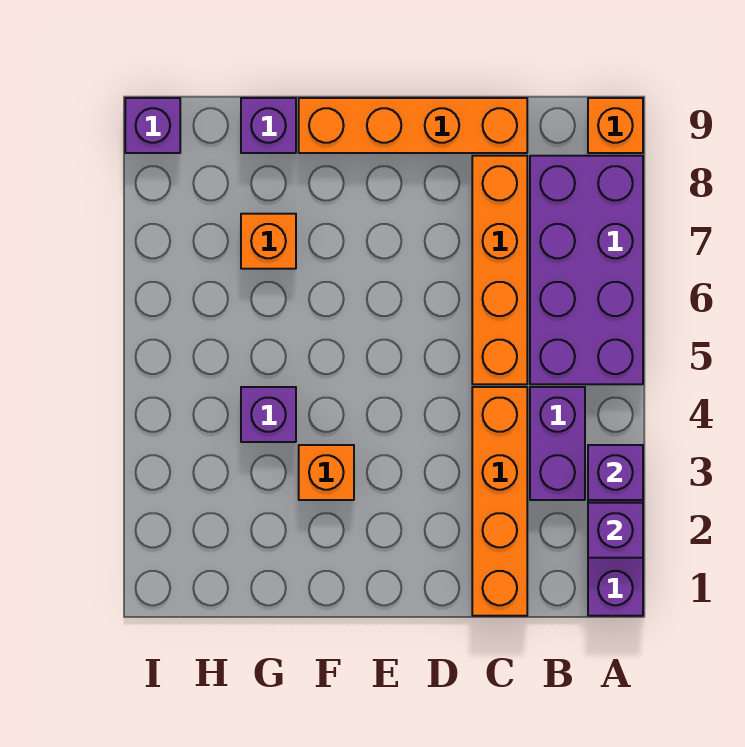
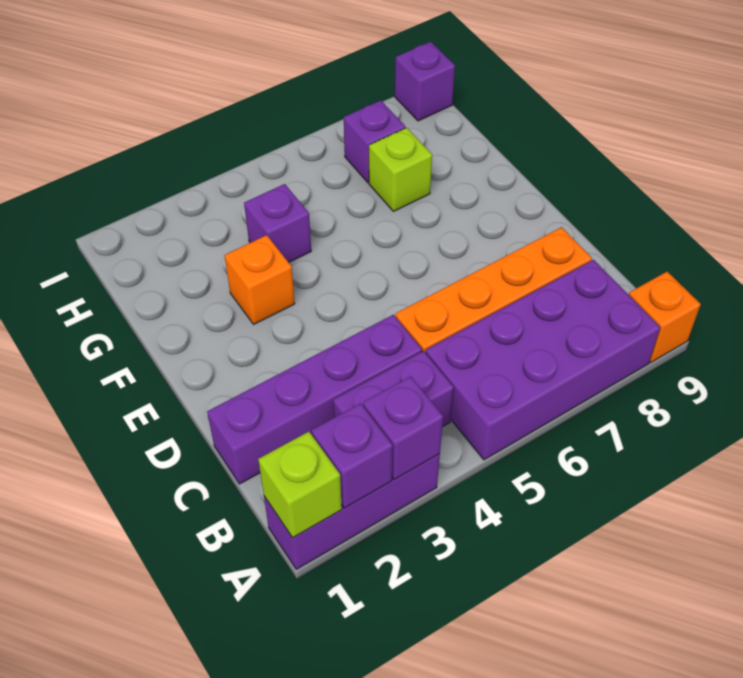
none -> lime brick A1 level 2
orange brick C1:C4 level 1 -> purple brick C1:C4 level 1
orange brick C9:F9 level 1 -> none
orange brick G7 level 1 -> lime brick G7 level 1
purple brick G9 level 1 -> purple brick H7 level 1

